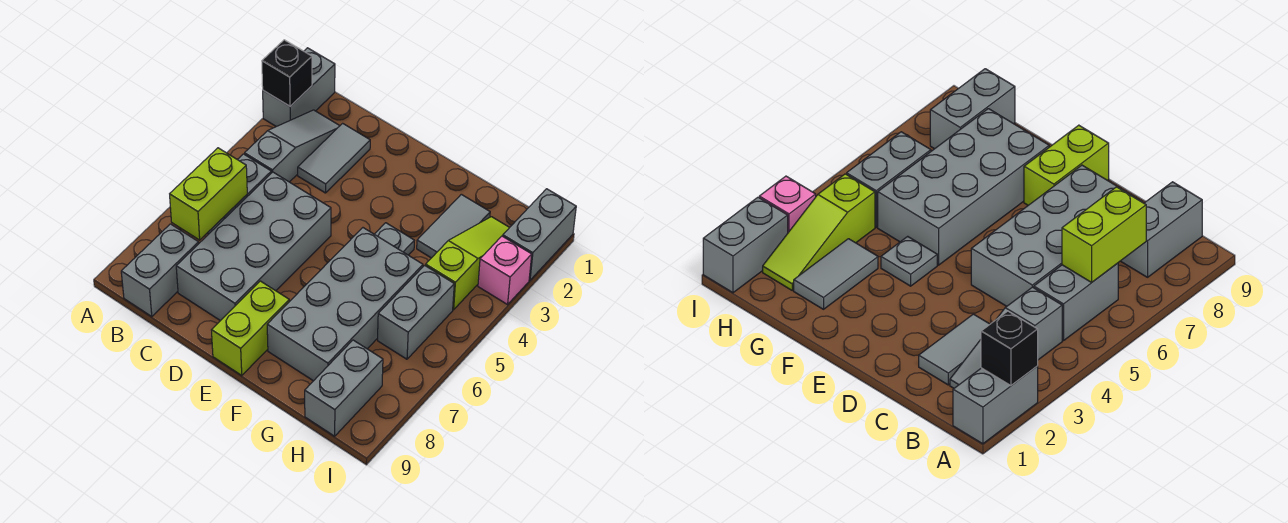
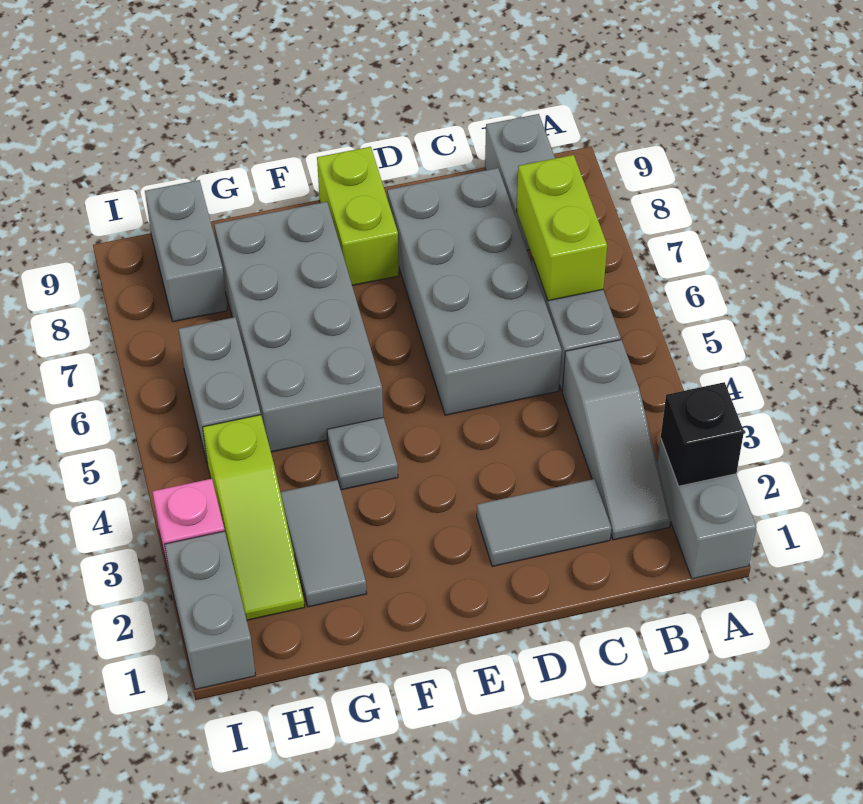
grey tile C2:C3 level 1 -> grey tile C2:D2 level 1

